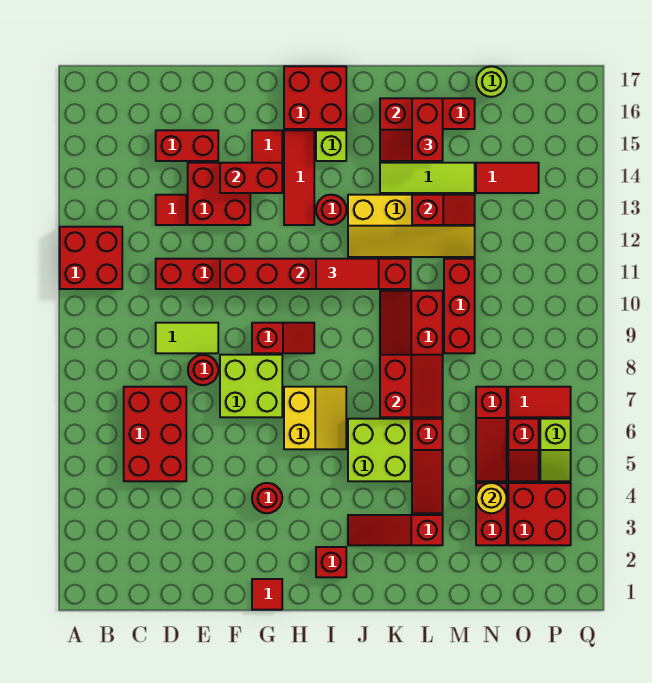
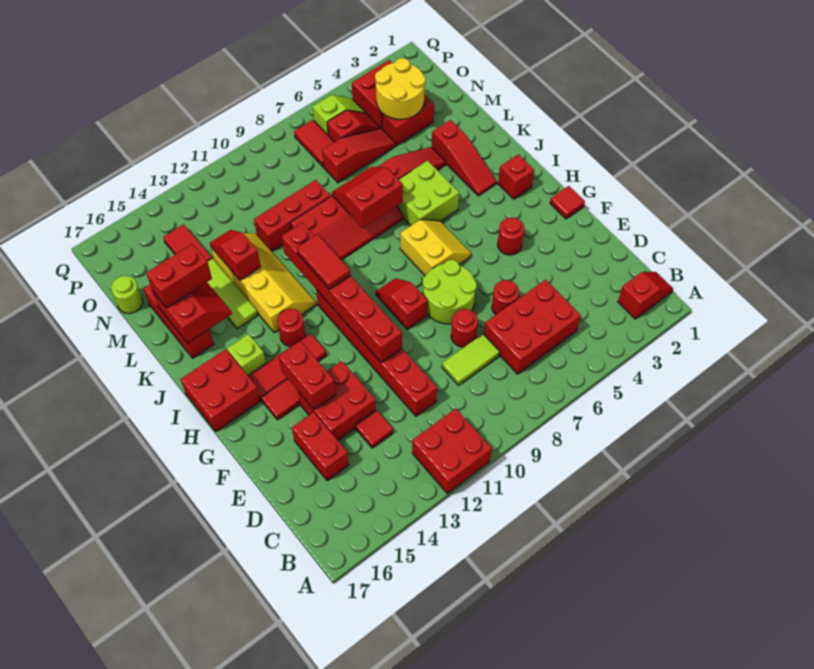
none -> red slope B1:B2 level 1 top 2
lime tile D9:E9 level 1 -> lime tile D8:D9 level 1
none -> red round brick E6 level 1
lime brick F7:G8 level 1 -> lime round brick F7:G8 level 1
yellow slope H6:I7 level 1 top H -> yellow slope H6:I7 level 1 top 7
yellow round brick N4 level 2 -> yellow round brick N3:O4 level 2

